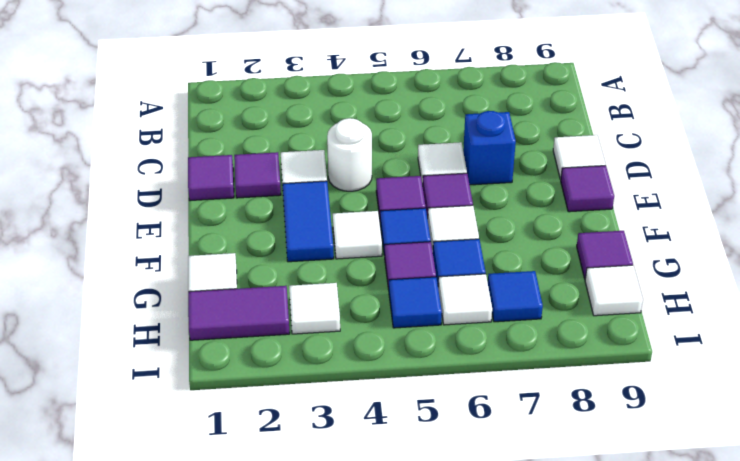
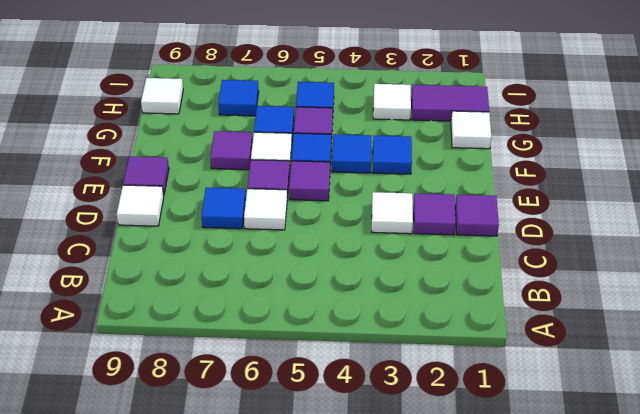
white round brick D4 level 1 -> none
blue brick D7 level 1 -> blue tile D7 level 1
blue tile E3:F3 level 1 -> blue tile F3 level 1
white tile F4 level 1 -> blue tile F4 level 1
purple tile G9 level 1 -> purple tile F7 level 1
white tile H6 level 1 -> none

